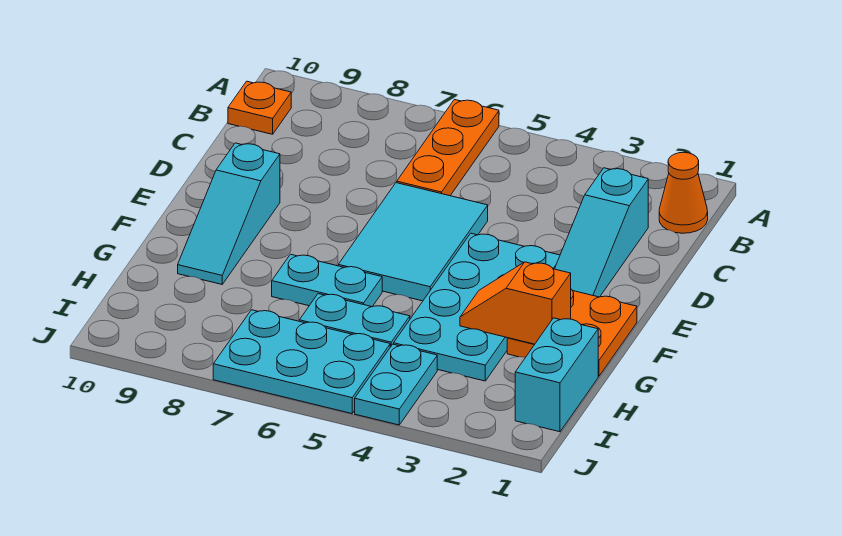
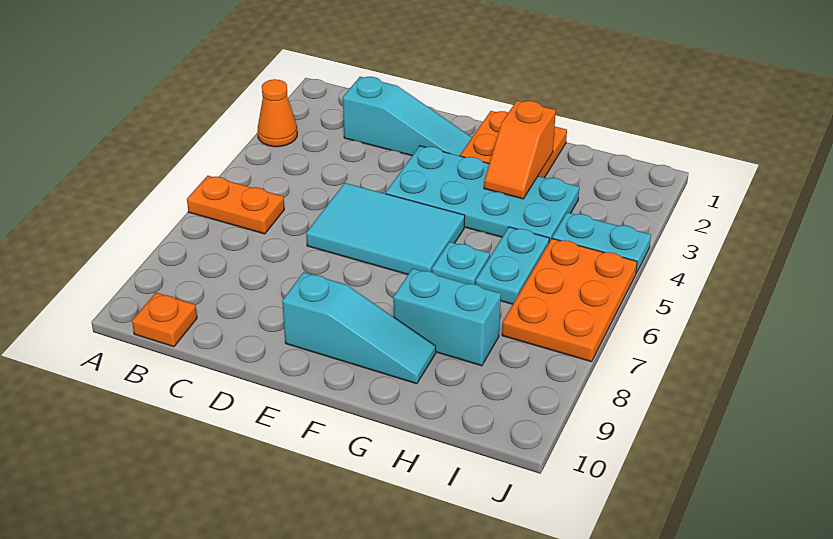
orange plate A6:C6 level 1 -> orange plate A6:B6 level 1
orange cone B1 level 1 -> orange cone A3 level 1
cyan plate G6:G7 level 1 -> cyan plate G6 level 1
cyan brick H1:I1 level 1 -> cyan brick G8:H8 level 1
cyan plate I5:J7 level 1 -> orange plate I5:J7 level 1

